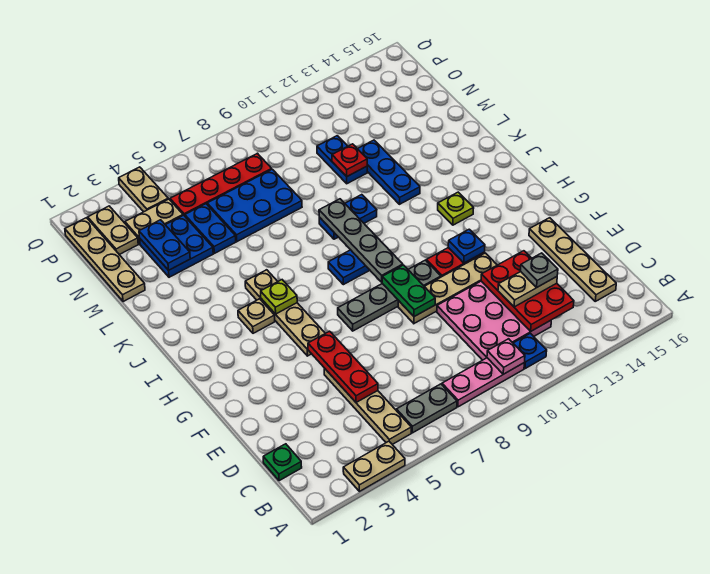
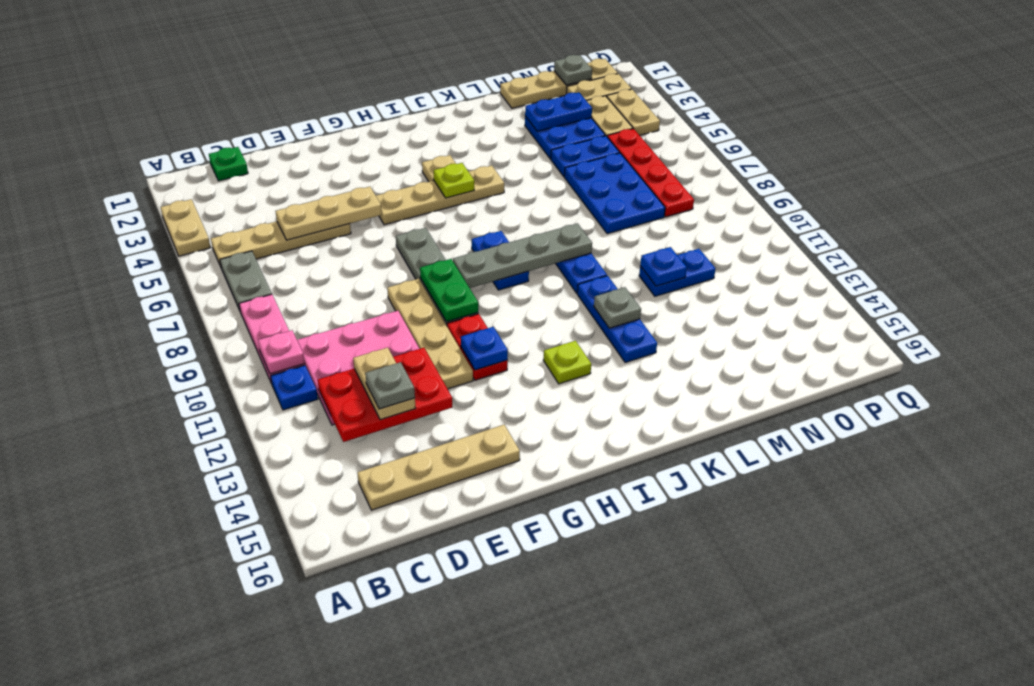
red plate D5:F5 level 2 -> tan plate D5:F5 level 2
green plate F9:G9 level 2 -> green plate G9:G10 level 2
blue plate K12:M12 level 1 -> blue plate K11:K13 level 1
none -> grey plate K12 level 2
red plate M11 level 2 -> blue plate M11 level 2
none -> grey plate O1 level 2
tan plate P4:Q4 level 1 -> tan plate P3:P4 level 1

